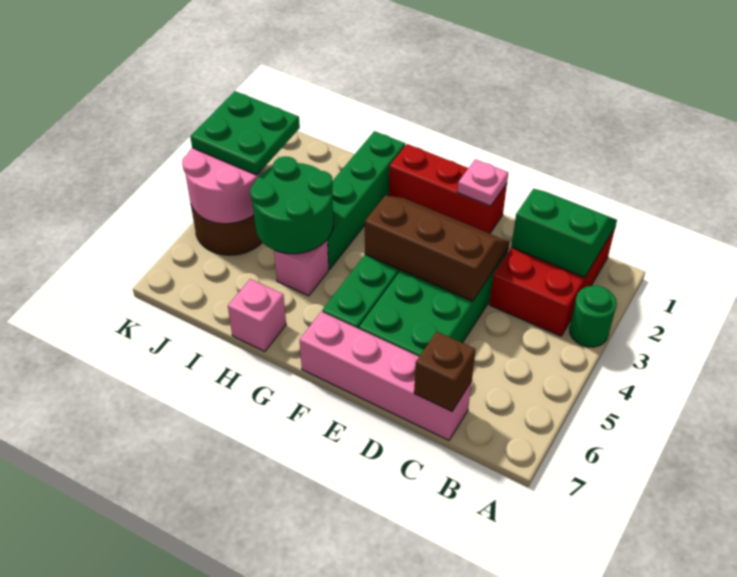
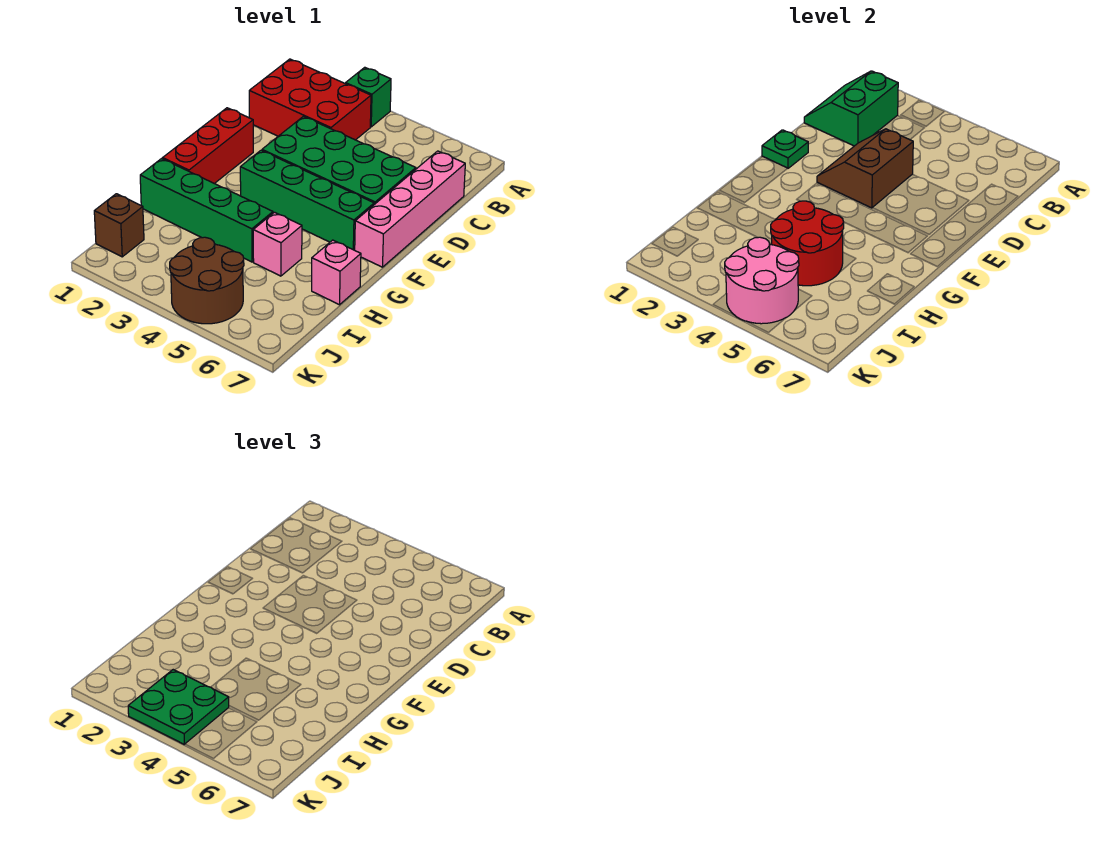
green round brick A3 level 1 -> green brick A3 level 1
brown brick C7 level 2 -> brown brick J1 level 1
brown slope D3:F4 level 2 top 4 -> brown slope D3:E4 level 2 top 4
pink plate E1 level 2 -> green plate E1 level 2
green round brick H4:I5 level 2 -> red round brick H4:I5 level 2

